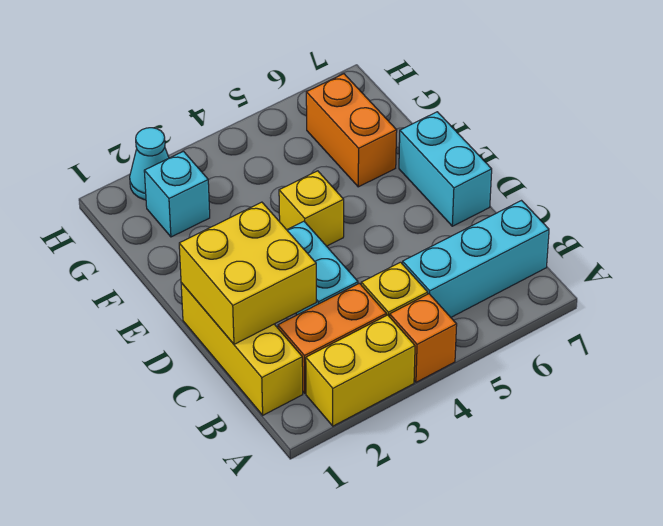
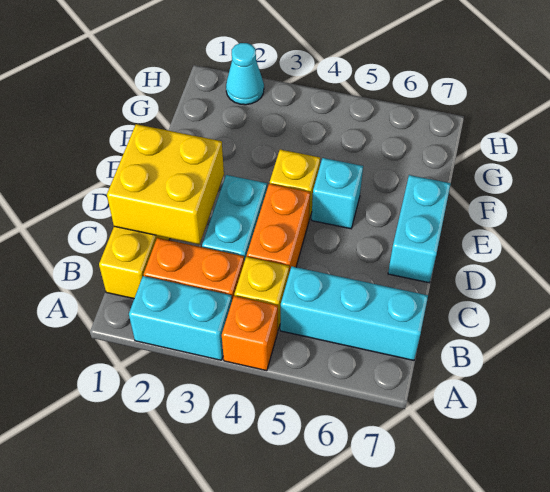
yellow brick A2:A3 level 1 -> cyan brick A2:A3 level 1
orange brick F6:G6 level 1 -> orange brick C4:D4 level 1
cyan brick G2 level 1 -> cyan brick E5 level 1

